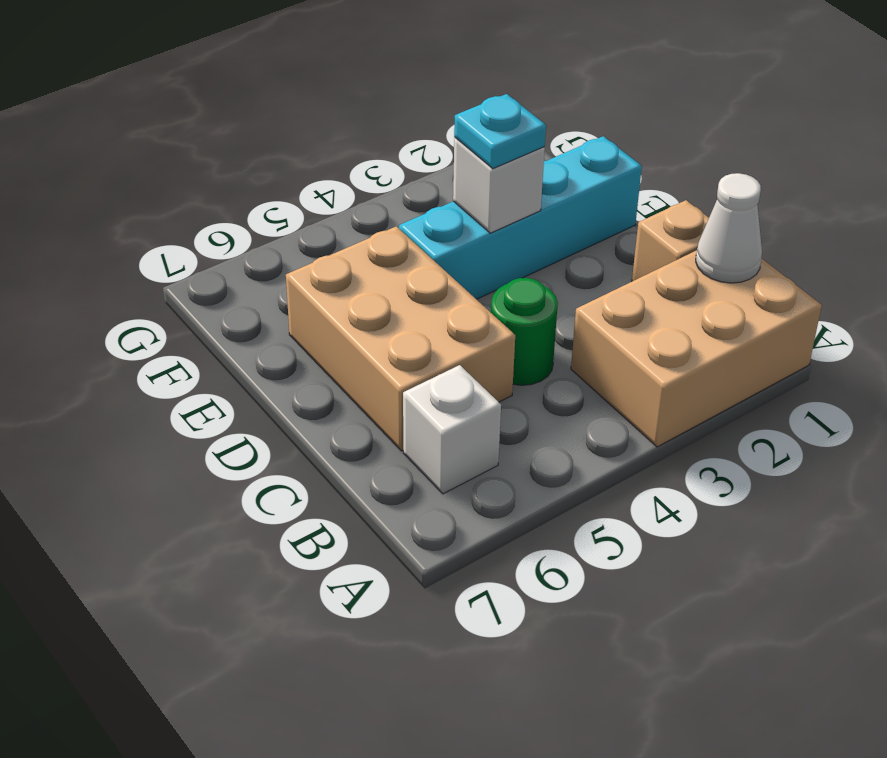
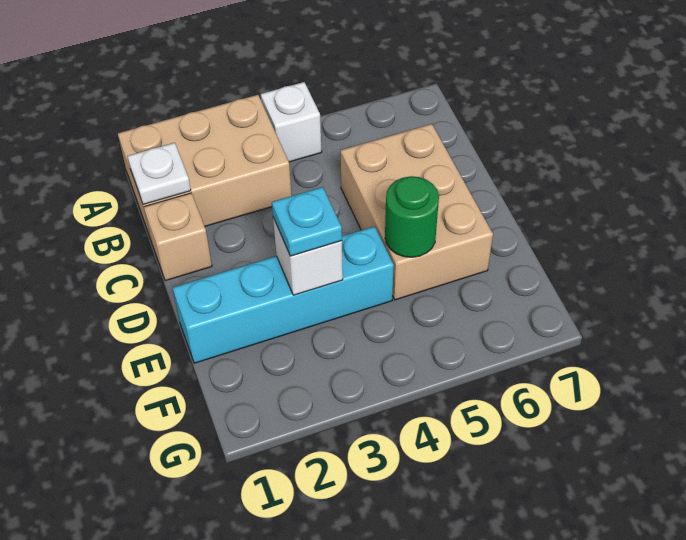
white cone B1 level 2 -> white plate B1 level 2
white brick B6 level 1 -> white brick A4 level 1
green round brick C4 level 1 -> green round brick E5 level 2

